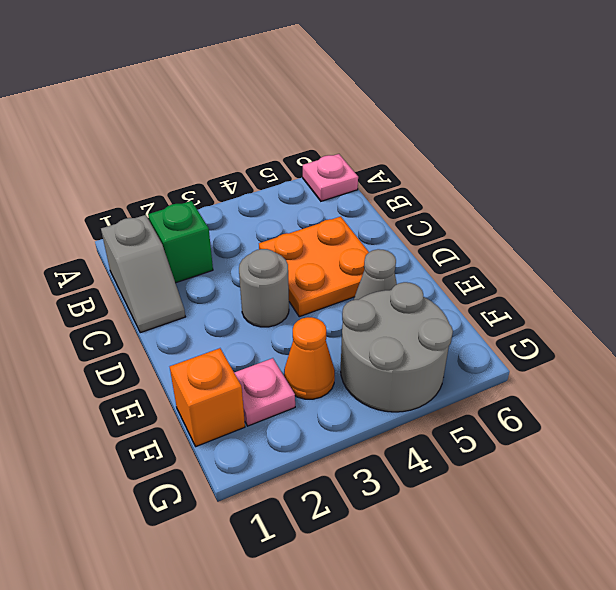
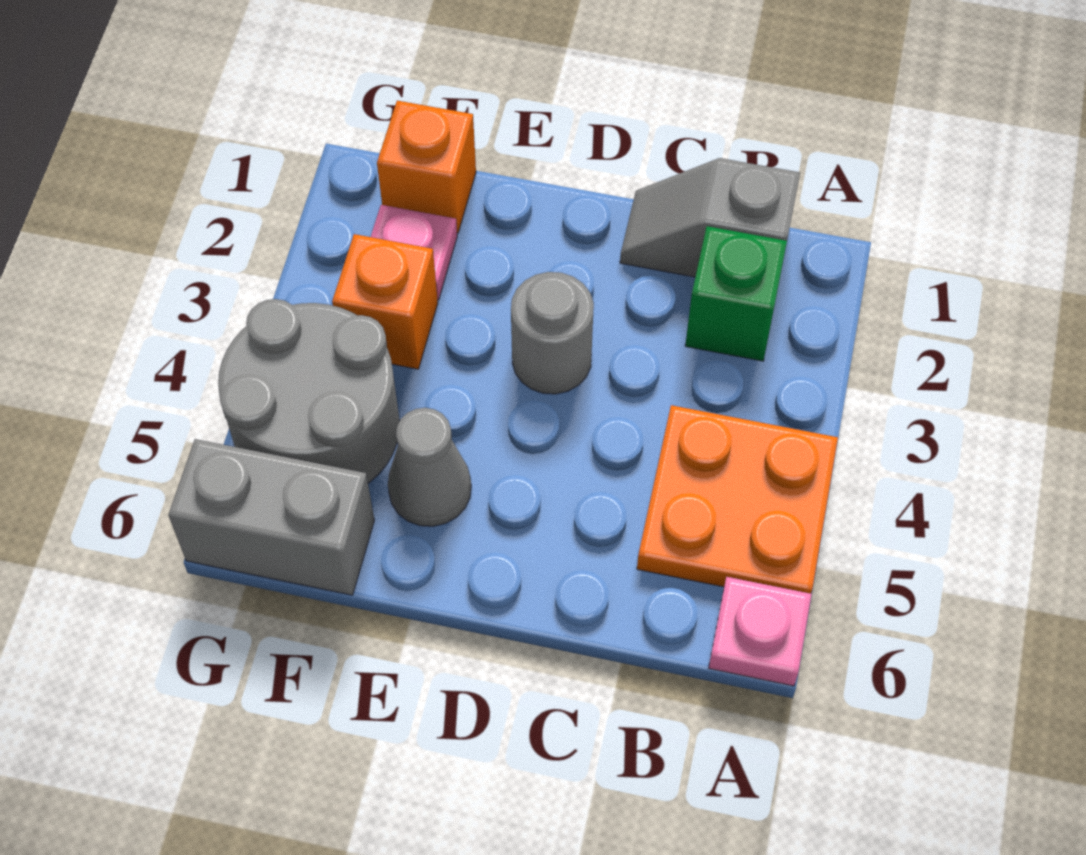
orange plate C4:D5 level 1 -> orange plate A4:B5 level 1
orange cone F3 level 1 -> orange brick F3 level 1
none -> grey brick F6:G6 level 1

